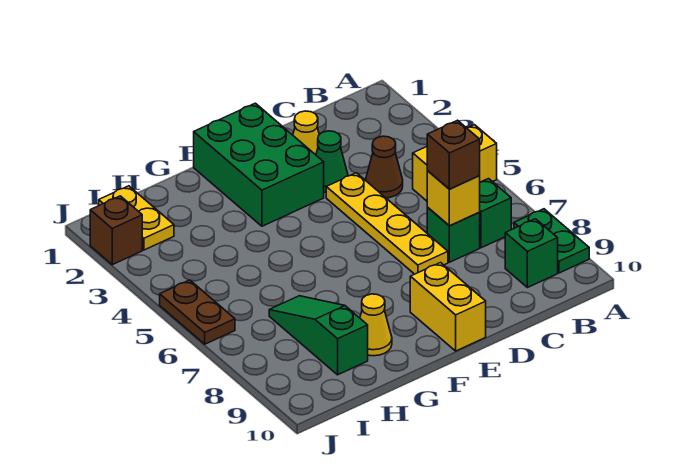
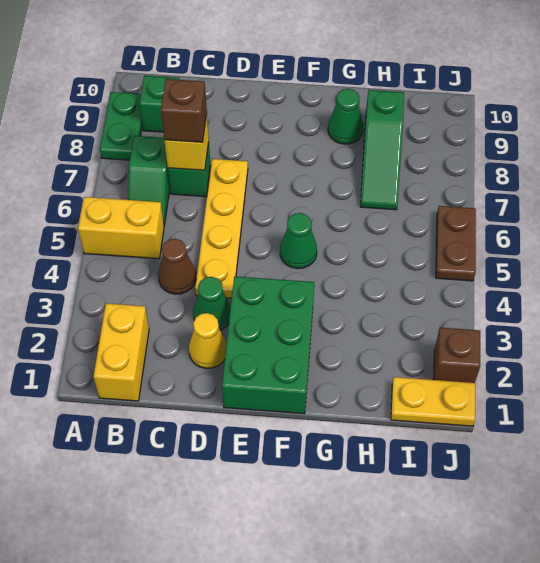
yellow brick E9:E10 level 1 -> yellow brick B1:B2 level 1
none -> green cone F5 level 1
yellow cone G9 level 1 -> green cone G9 level 1
yellow plate I1:I2 level 1 -> yellow plate I1:J1 level 1

